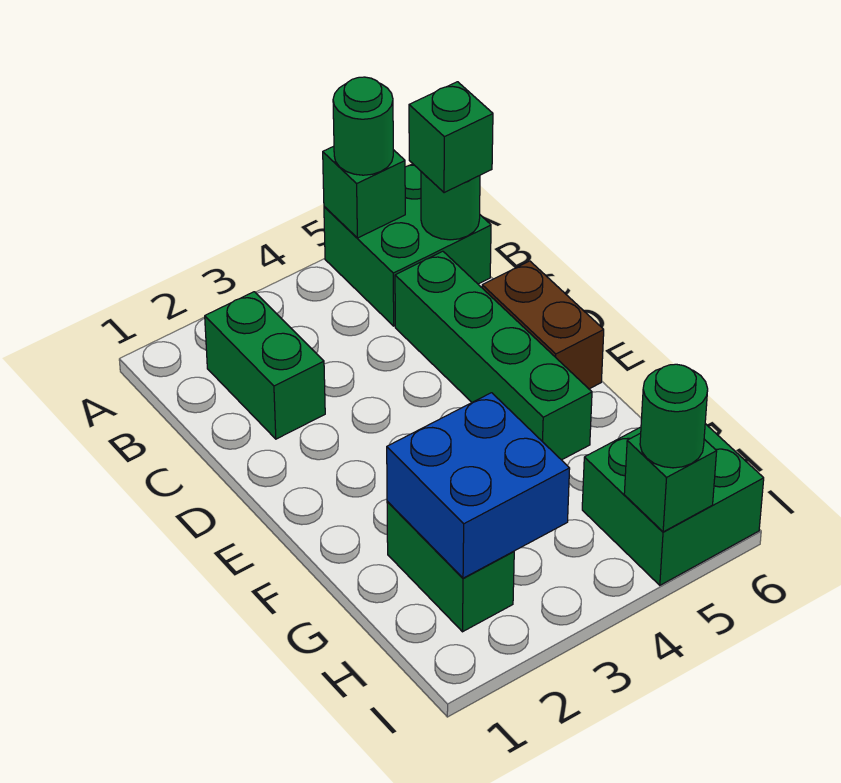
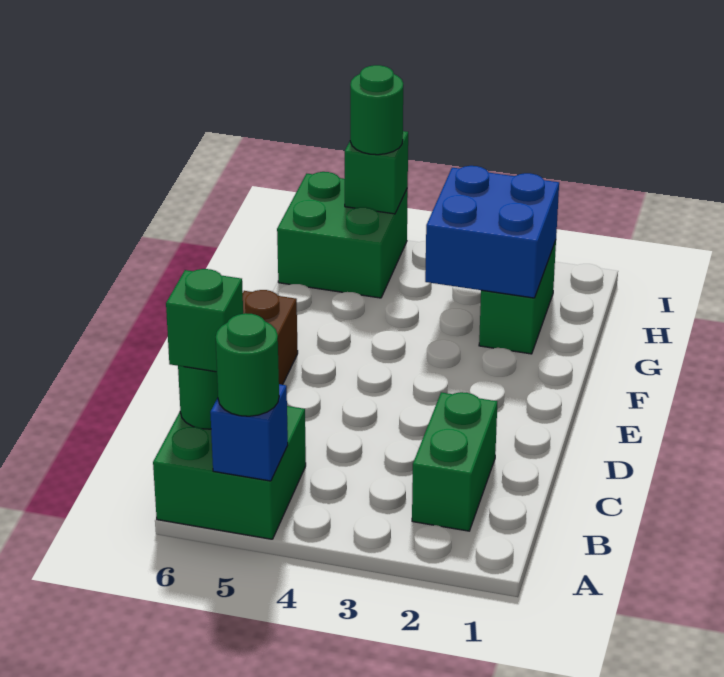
green brick A5 level 2 -> blue brick A5 level 2
green brick C5:F5 level 1 -> none

